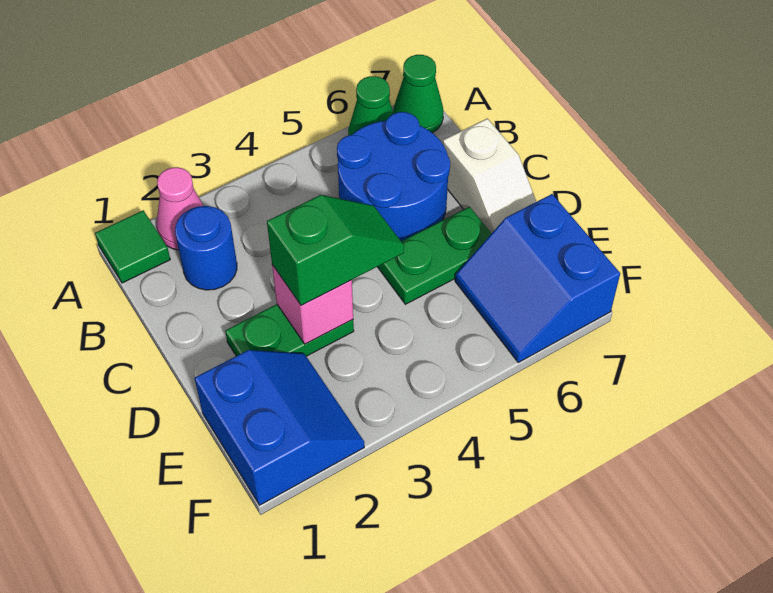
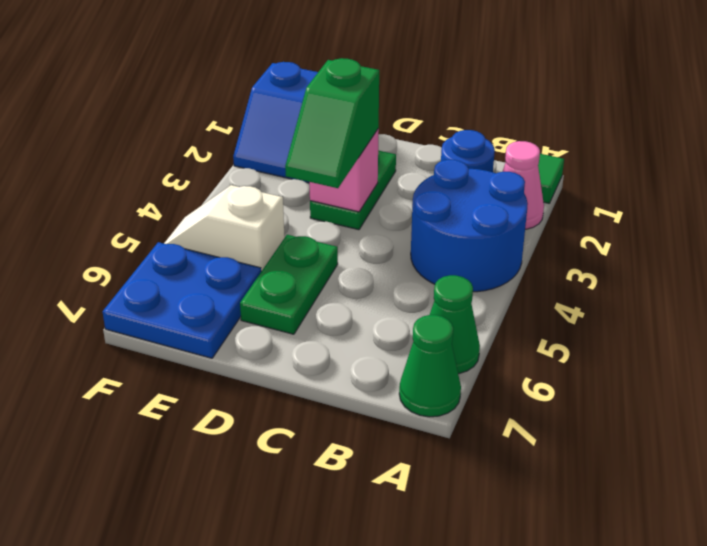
blue round brick B5:C6 level 1 -> blue round brick A3:B4 level 1
white slope C7:D7 level 1 top C -> white slope E5:F5 level 1 top E
blue slope E6:F7 level 1 top 7 -> blue plate E6:F7 level 1

